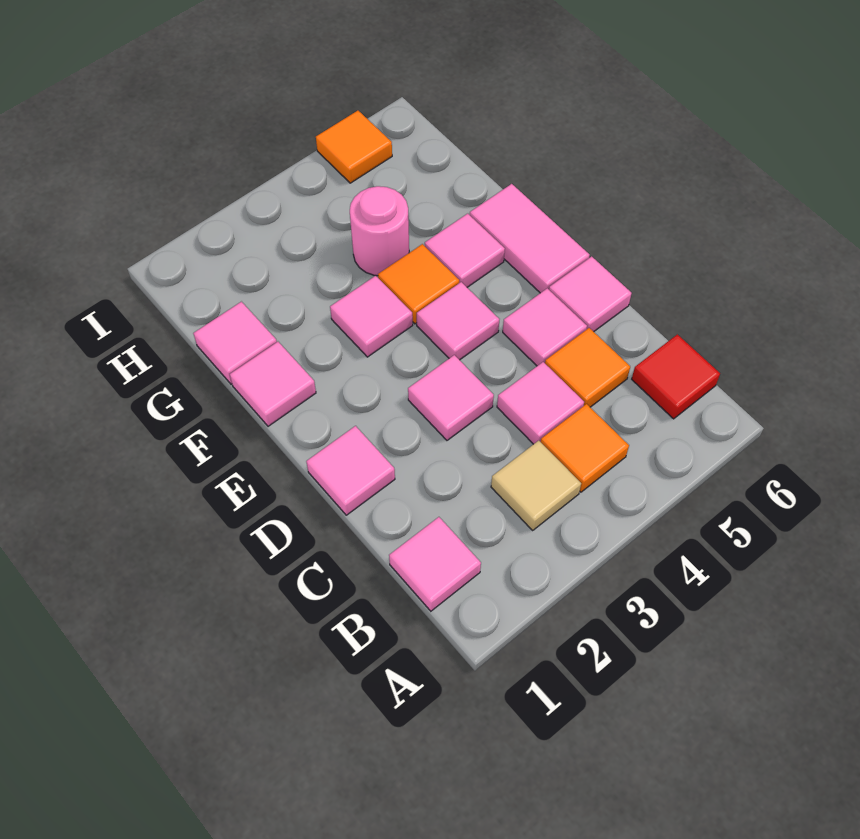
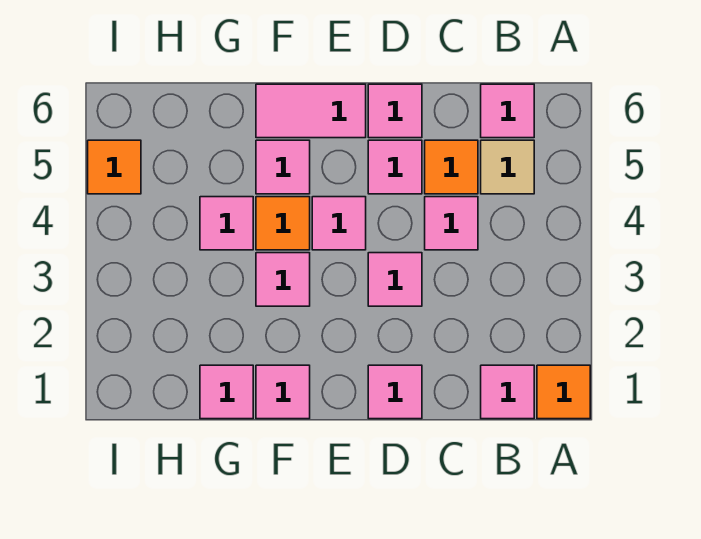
tan tile B3 level 1 -> tan tile B5 level 1
orange tile B4 level 1 -> orange tile A1 level 1
red tile B6 level 1 -> pink tile B6 level 1
pink round brick G4 level 1 -> pink tile G4 level 1

